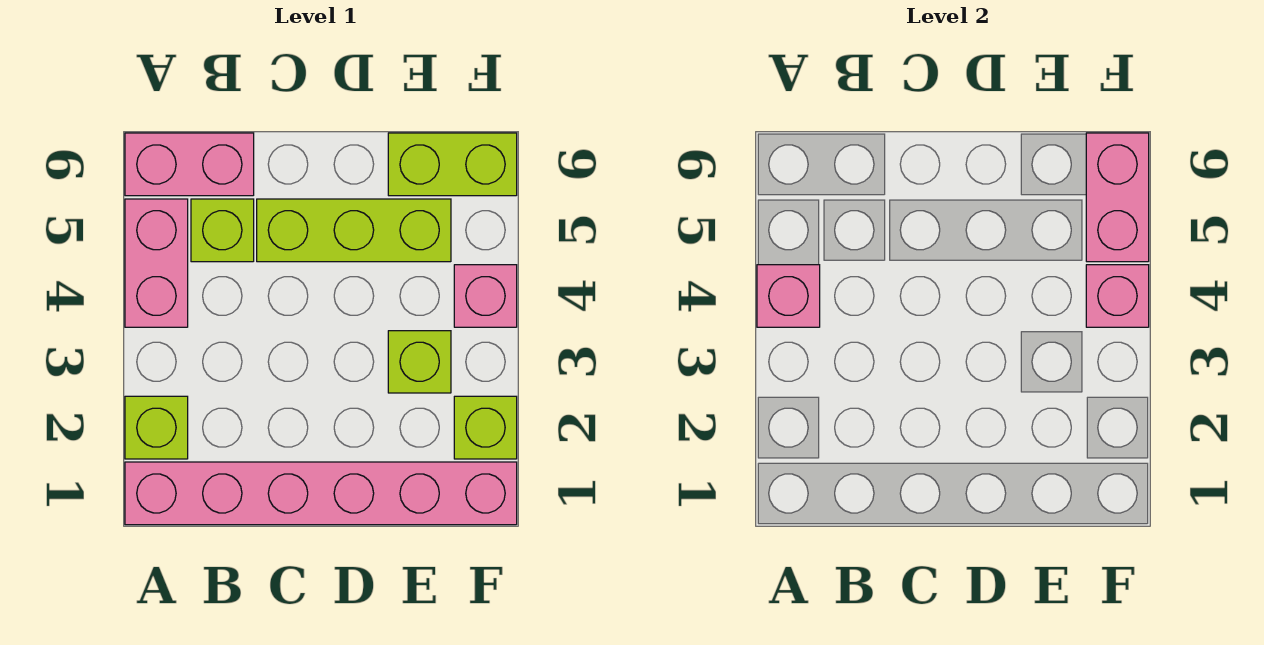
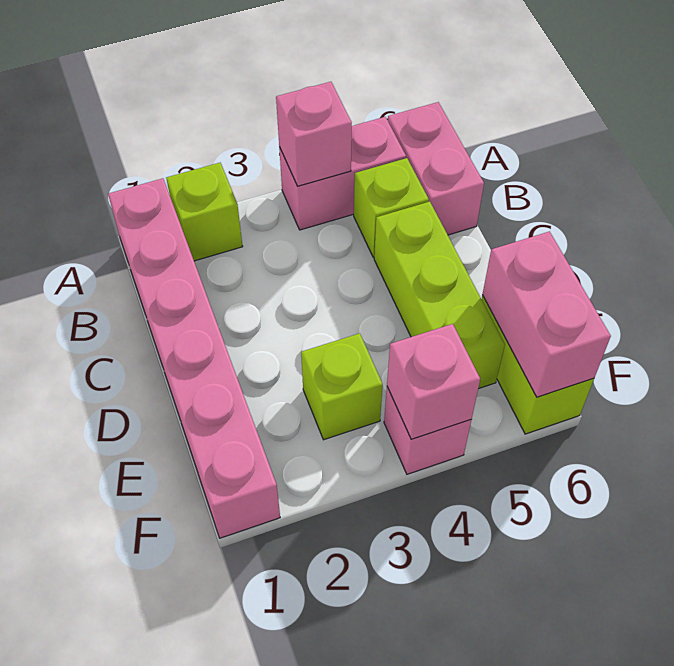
lime brick F2 level 1 -> none
pink brick F5:F6 level 2 -> pink brick E6:F6 level 2

